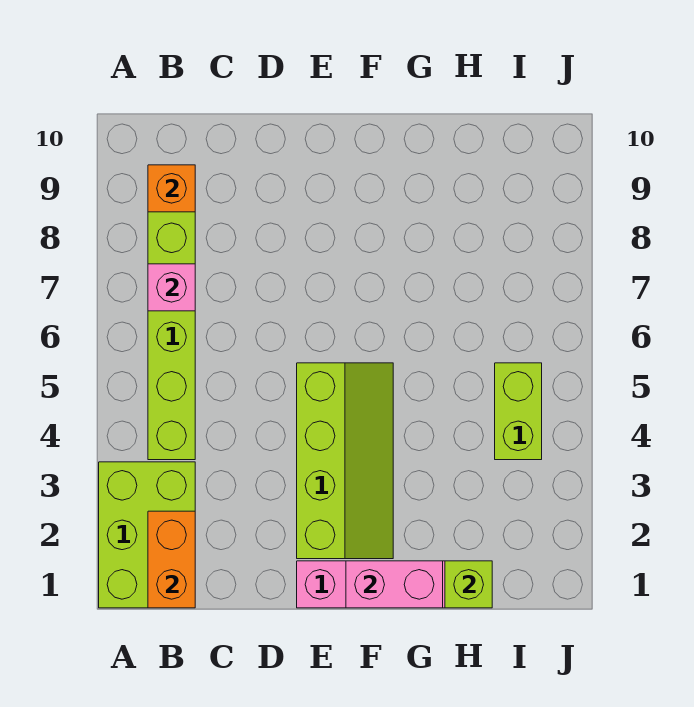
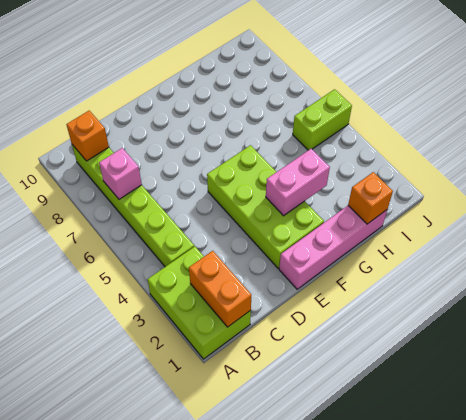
lime slope E2:F5 level 1 top E -> lime brick E2:F5 level 1
pink brick F1:G1 level 2 -> pink brick F3:G3 level 2
lime brick H1 level 2 -> orange brick H1 level 2
lime brick I4:I5 level 1 -> lime brick I5:J5 level 1

